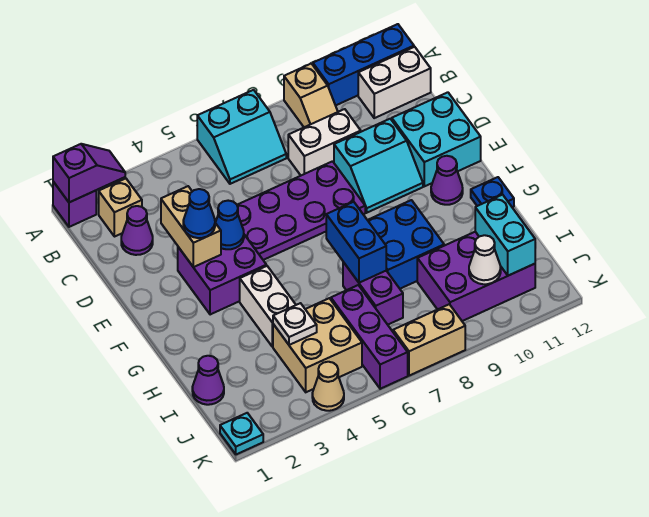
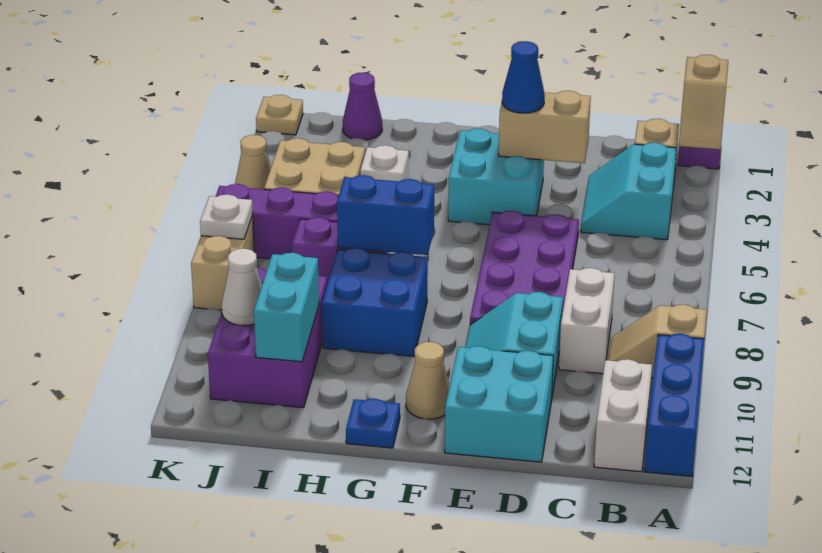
purple slope A1:A2 level 2 top 1 -> tan slope A1:A2 level 2 top 1
cyan slope A6:B7 level 1 top A -> cyan slope B3:C4 level 1 top B
purple cone C2 level 1 -> none
purple brick E3:F4 level 1 -> cyan brick E3:F4 level 1
blue cone E4 level 2 -> none
purple cone F11 level 1 -> tan cone F11 level 1
white brick G4:H4 level 1 -> white brick H4 level 1
white plate I4 level 2 -> white plate K7 level 2
cyan brick I11:J11 level 2 -> cyan brick I10:I11 level 2
cyan plate K1 level 1 -> tan plate K1 level 1

